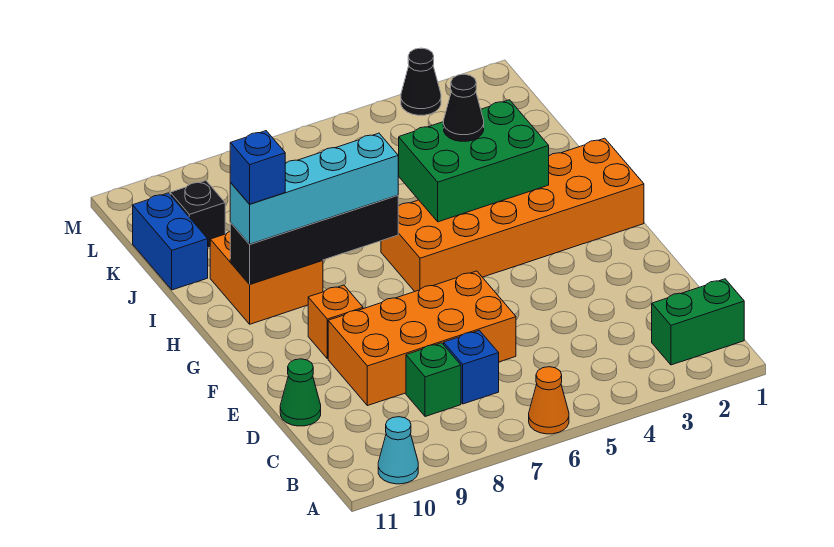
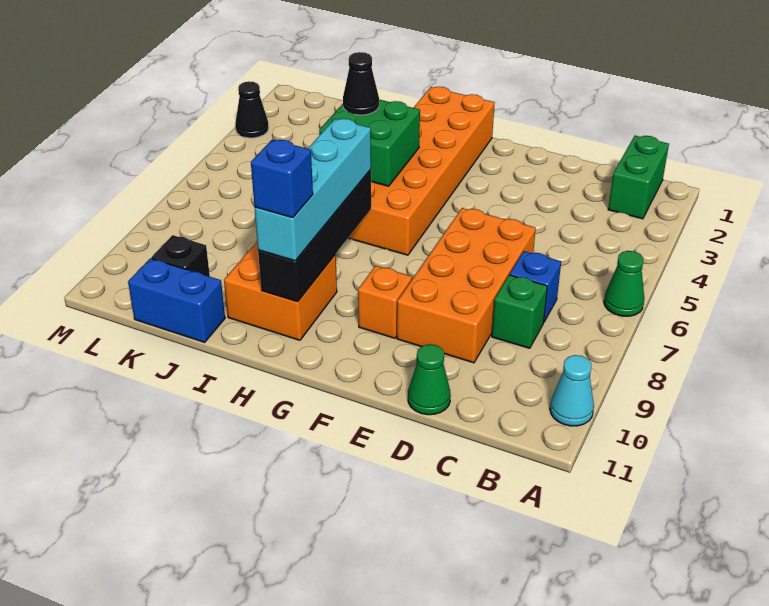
orange cone A6 level 1 -> green cone A6 level 1
green brick H3:I5 level 2 -> green brick H4:I5 level 2

